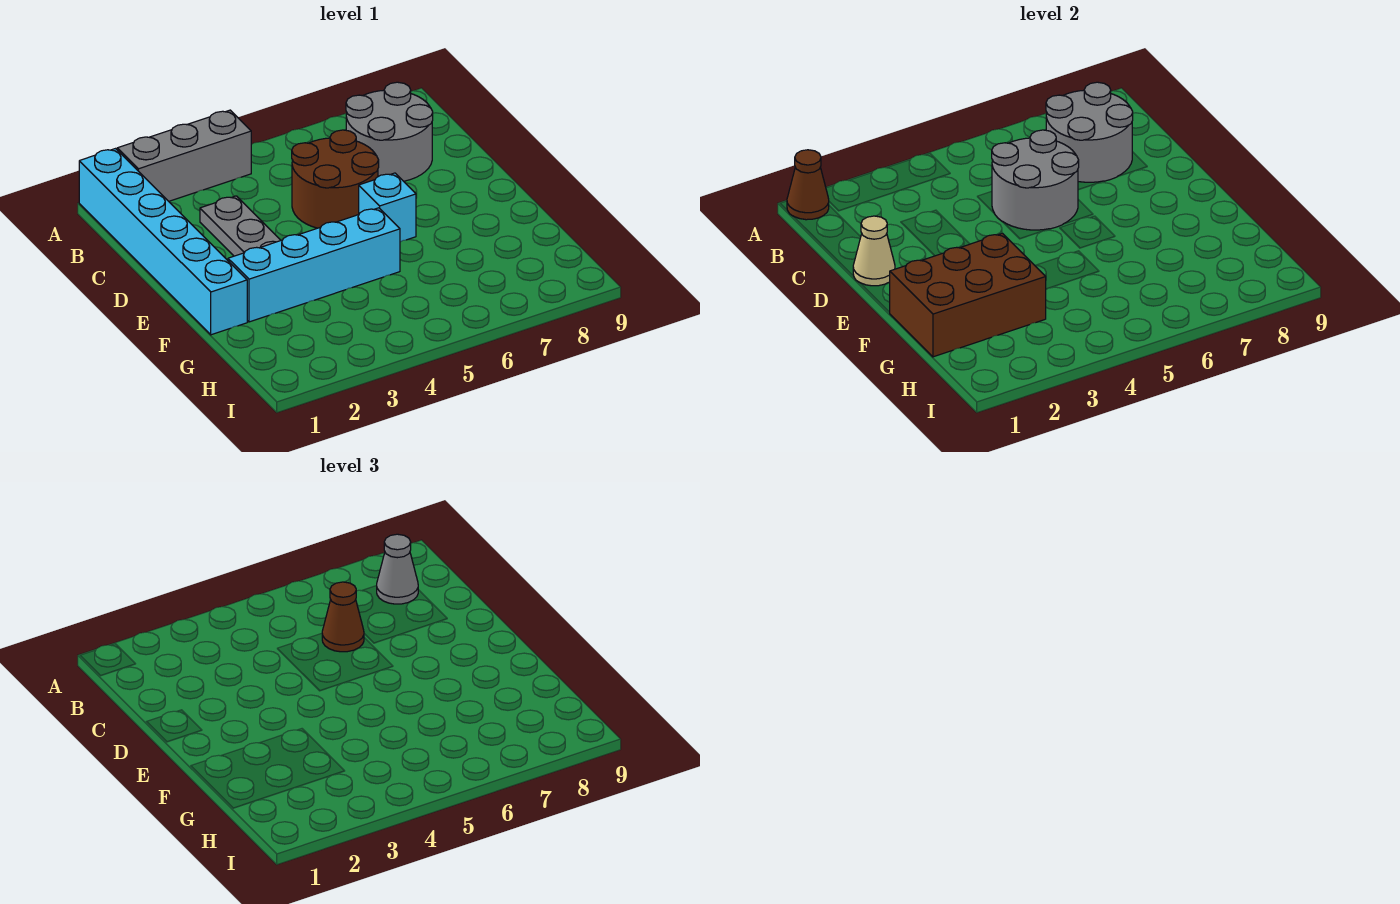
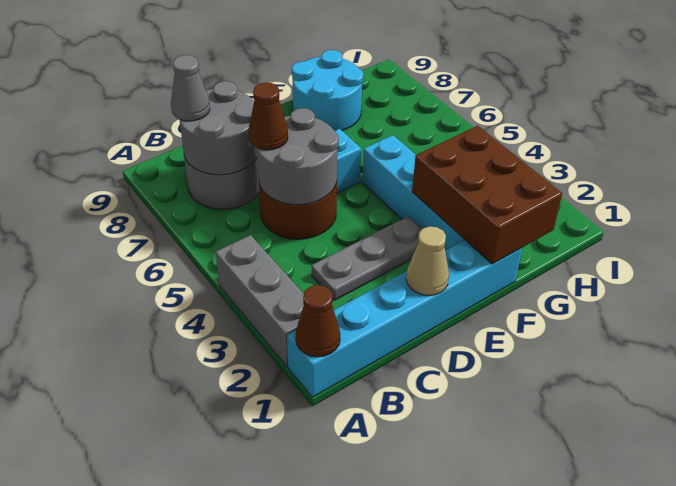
none -> cyan round brick F8:G9 level 1

